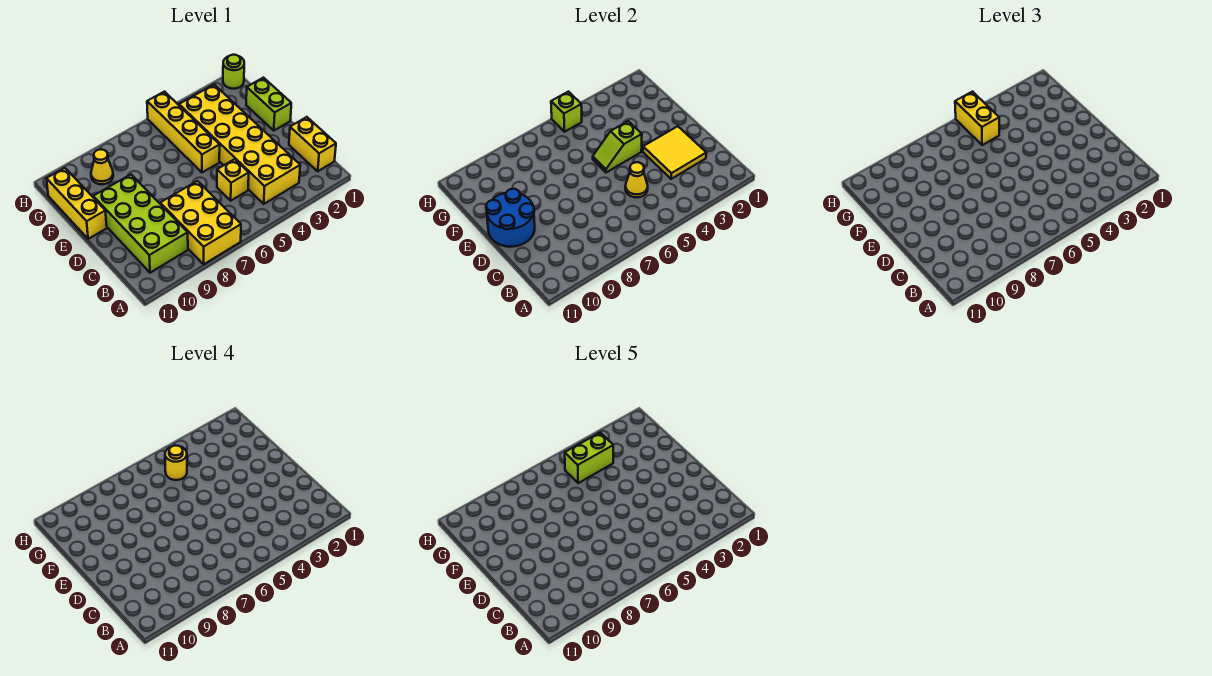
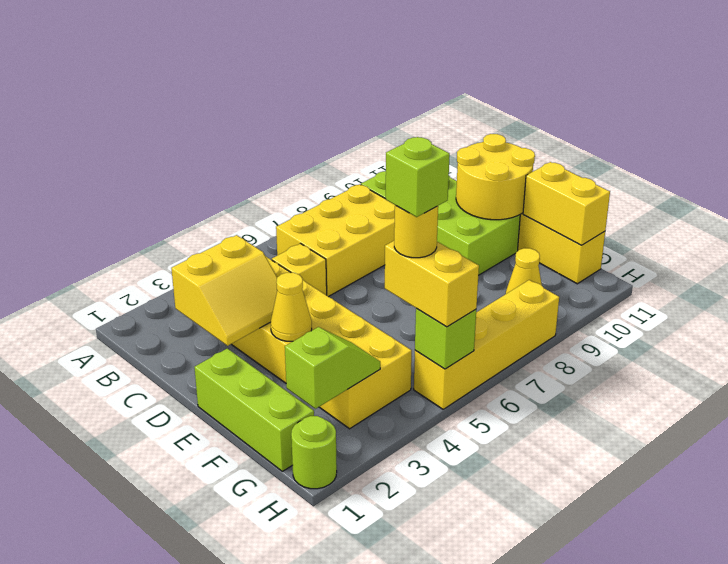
yellow brick A7:C8 level 1 -> yellow brick B6:C8 level 1
yellow brick B1:C1 level 1 -> yellow brick F11:G11 level 2
yellow tile C2:D3 level 2 -> yellow slope C2:D3 level 2 top C
yellow cone C5 level 2 -> yellow cone E3 level 2
blue round brick D10:E11 level 2 -> yellow round brick D10:E11 level 2
lime brick E1:F1 level 1 -> lime brick E1:G1 level 1
lime slope E4:E5 level 2 top 4 -> lime slope G2:G3 level 2 top 2
yellow brick E5:H5 level 1 -> yellow brick H5:H8 level 1
lime brick G4:G5 level 5 -> lime brick G5 level 5

